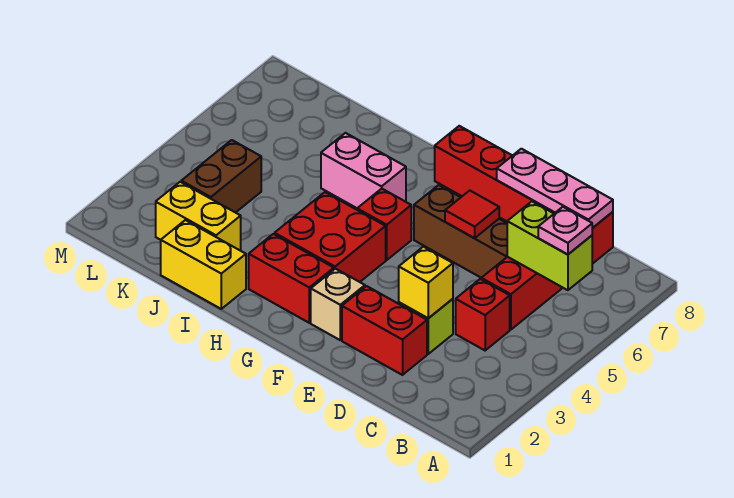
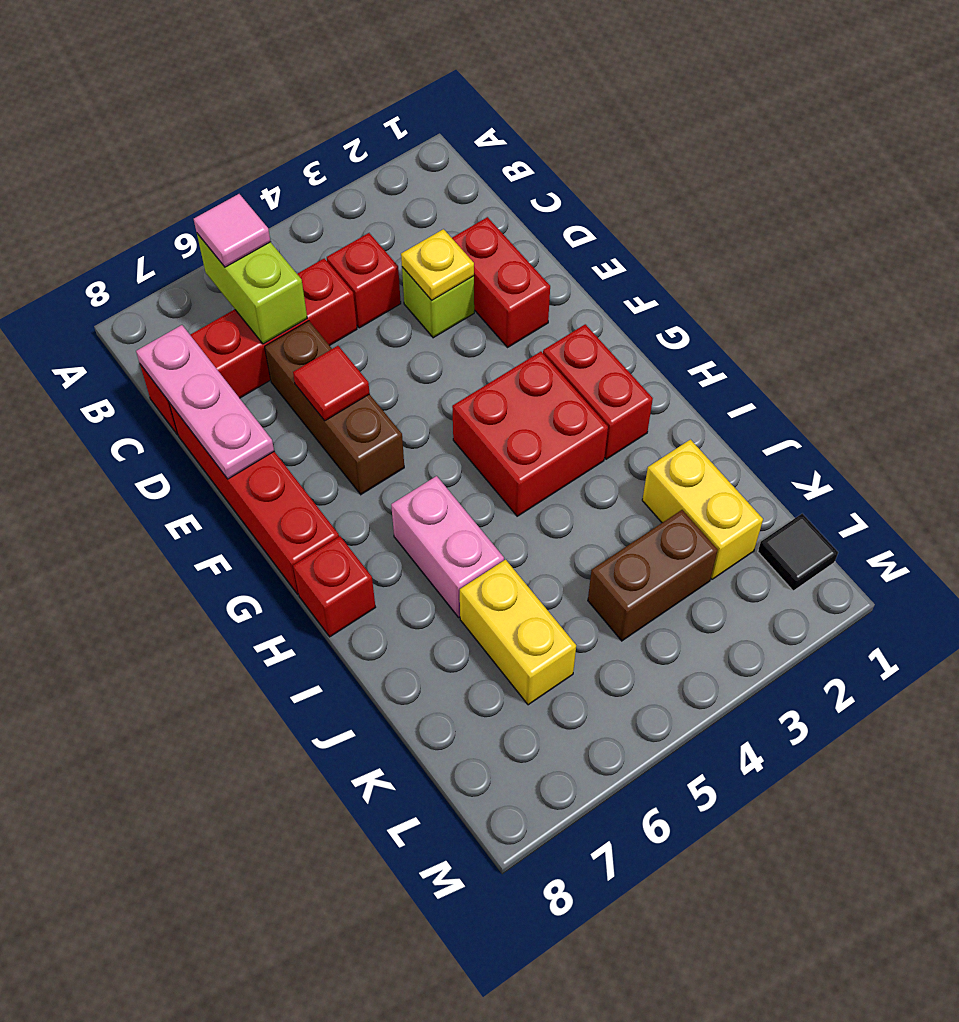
pink plate B6 level 3 -> pink tile B6 level 3
yellow brick D3 level 2 -> yellow plate D3 level 2
tan brick F2 level 1 -> none
red brick G5 level 1 -> red brick H8 level 1
yellow brick I1:J1 level 1 -> yellow brick J6:K6 level 1
none -> black tile L1 level 1

